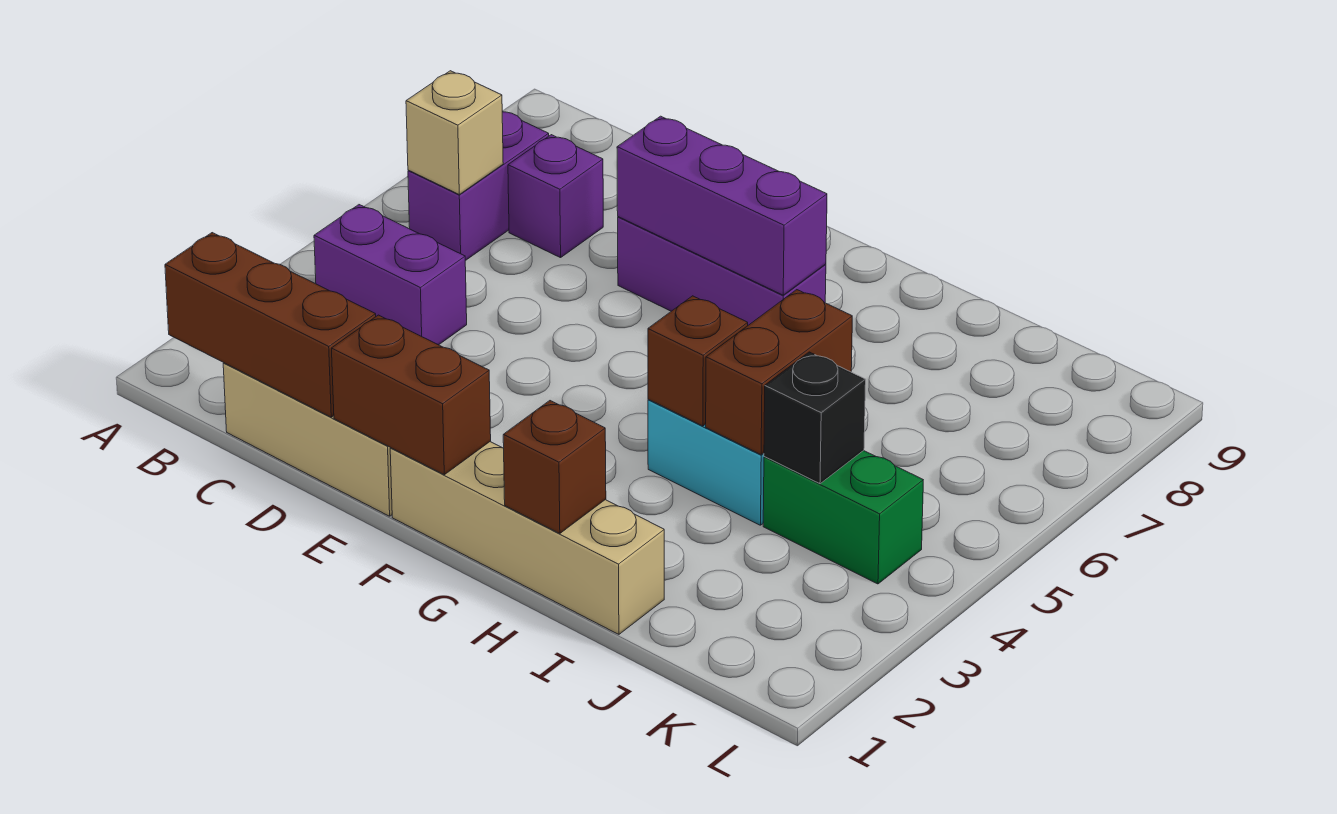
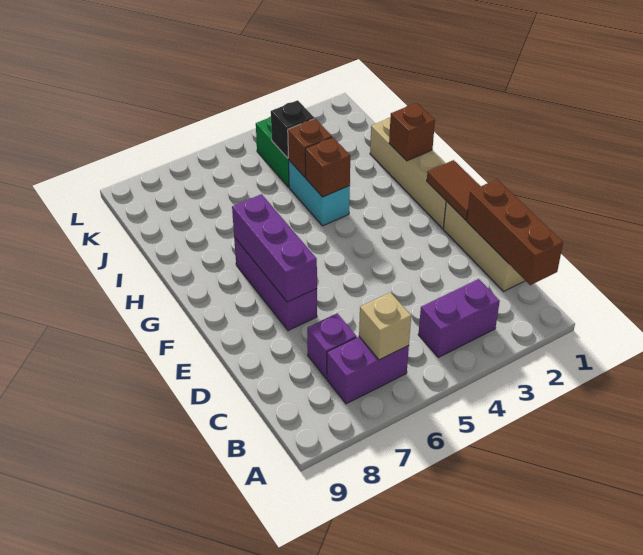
purple brick B4:C4 level 1 -> purple brick B3:B4 level 1
brown brick E1:F1 level 2 -> brown tile E1:F1 level 2
brown brick I4:I5 level 2 -> brown brick I4 level 2

